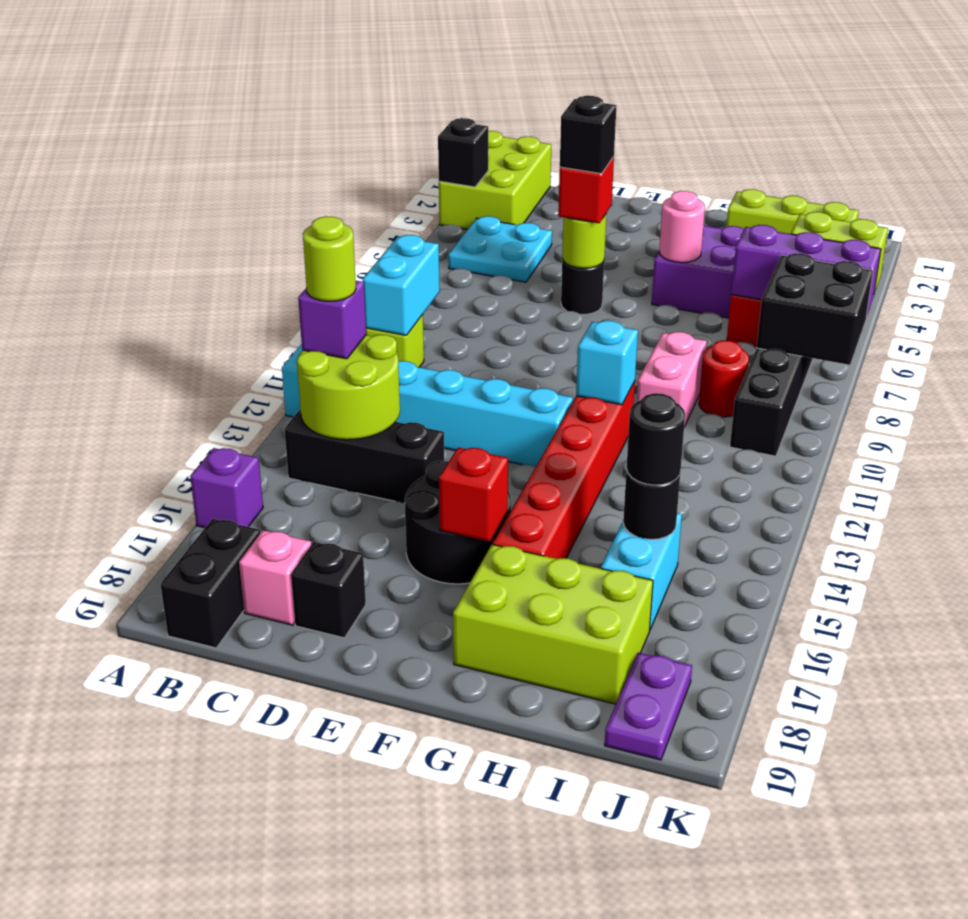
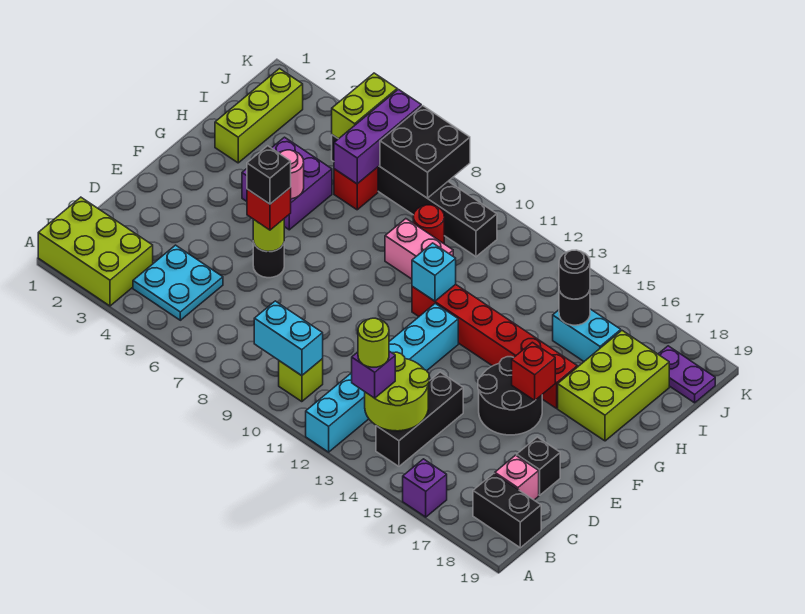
black brick A3 level 2 -> none

